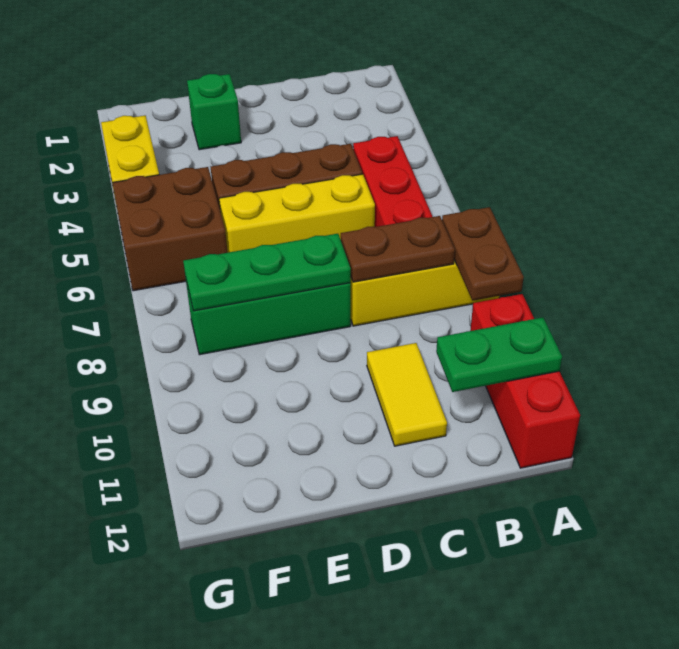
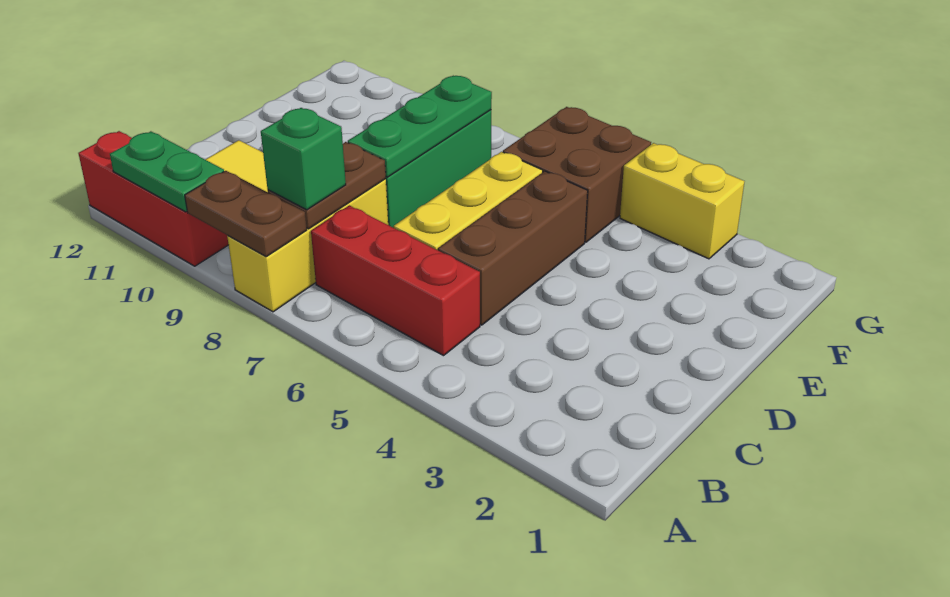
green plate A11:B11 level 2 -> green plate A10:A11 level 2
green brick E2 level 1 -> green brick B8 level 3

